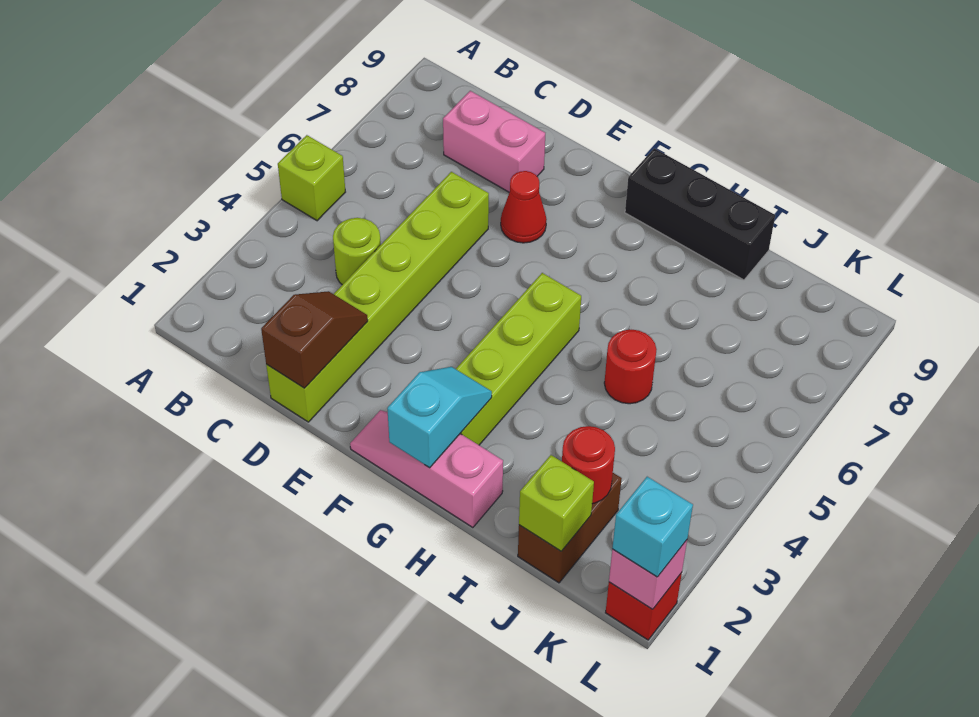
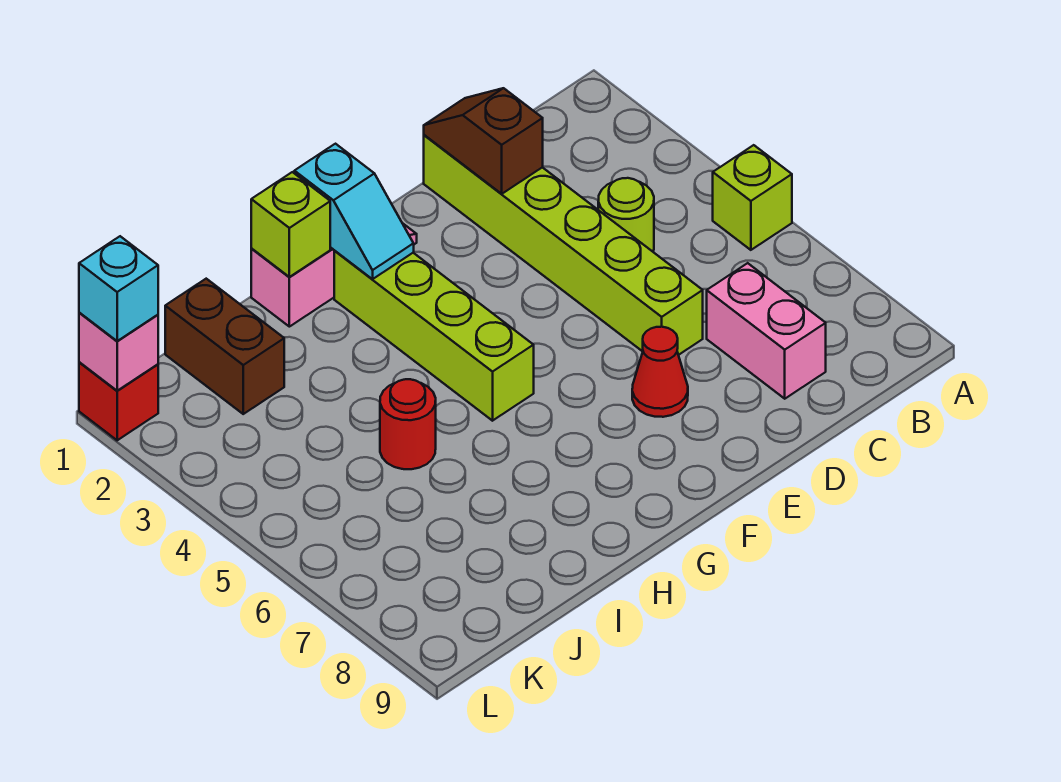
pink brick C8:D8 level 1 -> pink brick C7:C8 level 1
brown slope D1:D2 level 2 top 1 -> brown slope D1:D2 level 2 top 2
black brick G9:I9 level 1 -> none
lime brick J1 level 2 -> lime brick H1 level 2
red round brick J2 level 2 -> none

